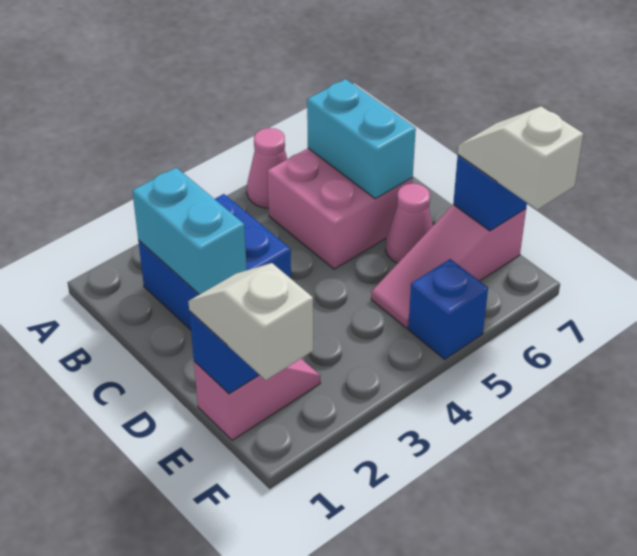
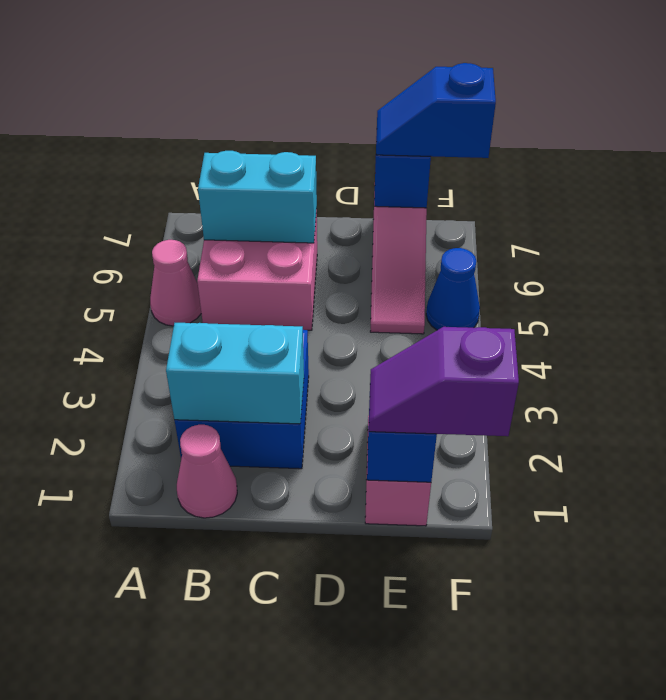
pink cone D6 level 1 -> pink cone B1 level 1
white slope E1:F1 level 3 top F -> purple slope E1:F1 level 3 top F
white slope E7:F7 level 3 top F -> blue slope E7:F7 level 3 top F
blue brick F5 level 1 -> blue cone F5 level 1

